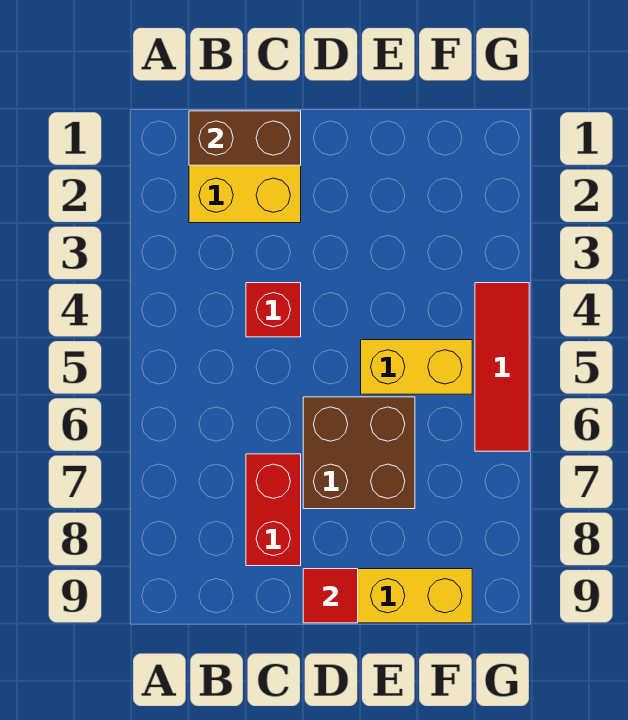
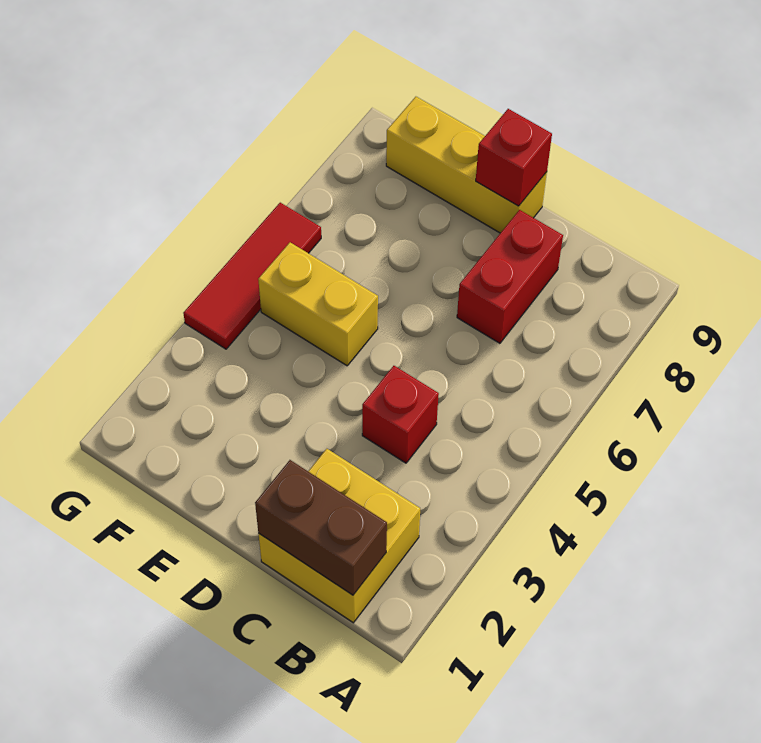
brown brick D6:E7 level 1 -> none
red tile D9 level 2 -> red brick D9 level 2

